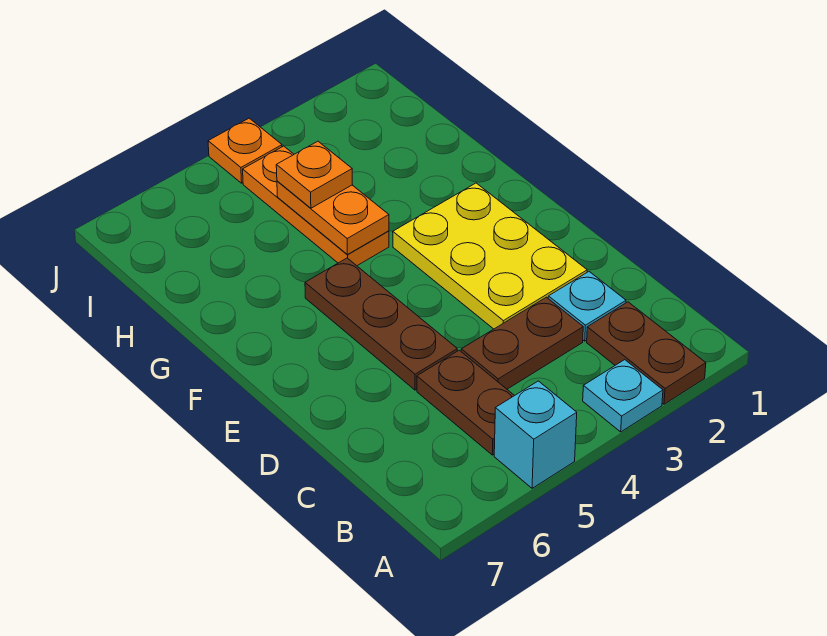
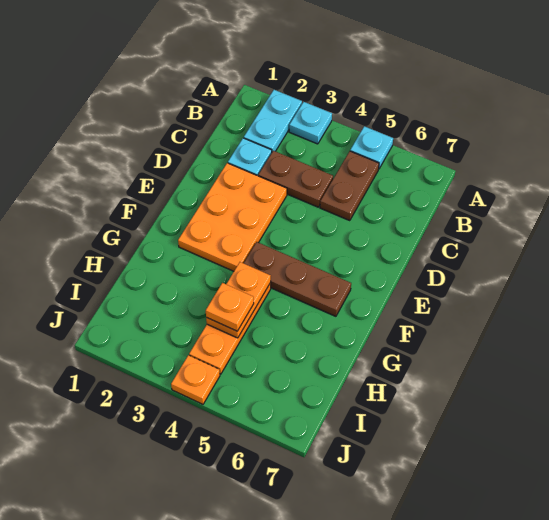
brown plate A2:B2 level 1 -> cyan plate A2:B2 level 1
cyan brick A5 level 1 -> cyan plate A5 level 1
yellow plate D2:F3 level 1 -> orange plate D2:F3 level 1
brown plate D5:F5 level 1 -> brown plate F4:F6 level 1

